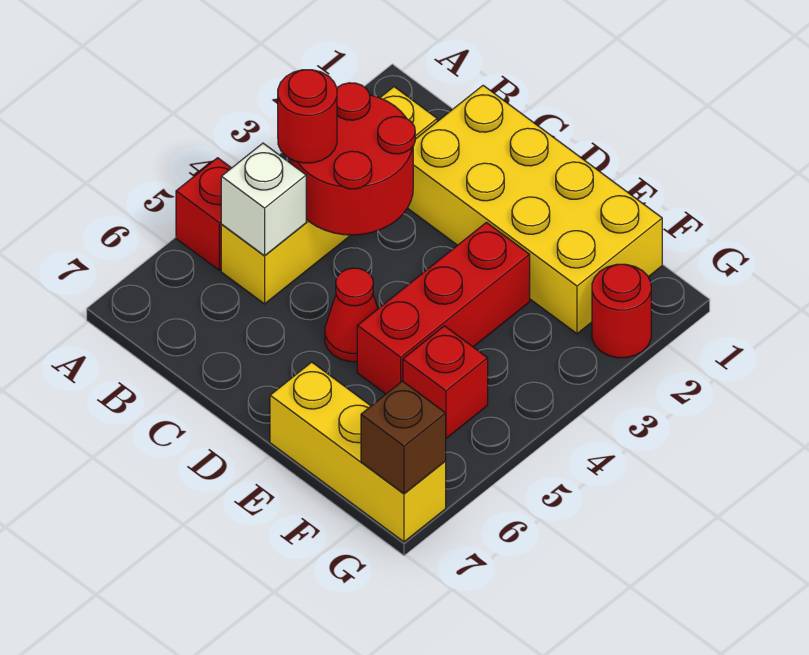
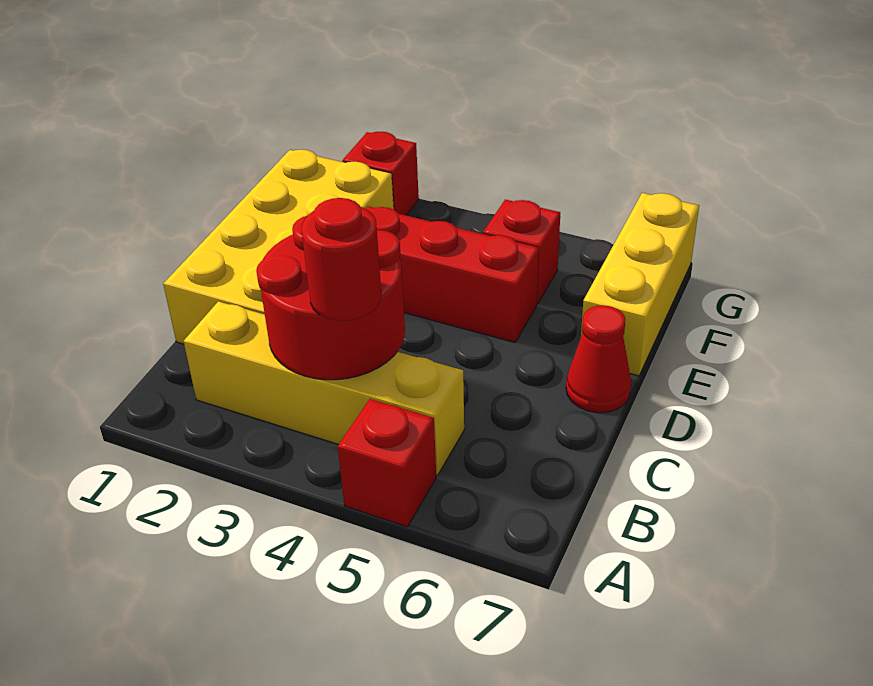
white brick B5 level 2 -> none
red cone D5 level 1 -> red cone D7 level 1
red round brick G2 level 1 -> red brick G2 level 1
brown brick G7 level 2 -> none

